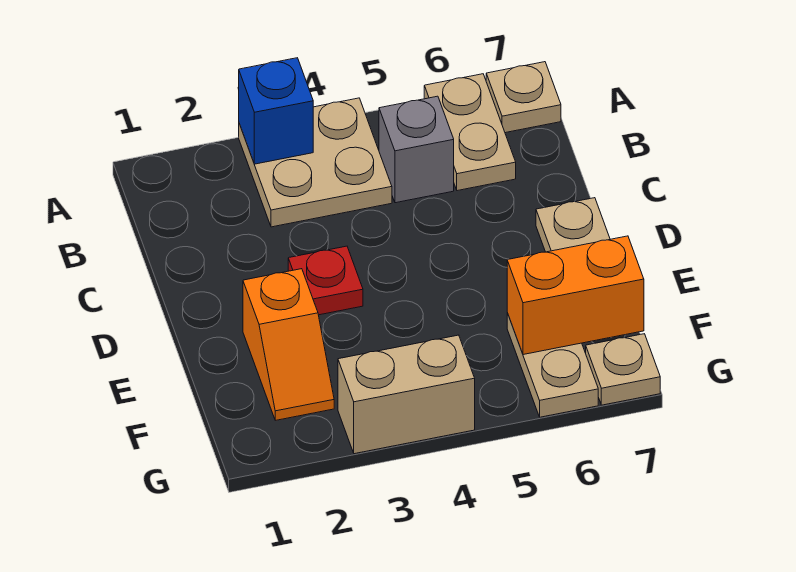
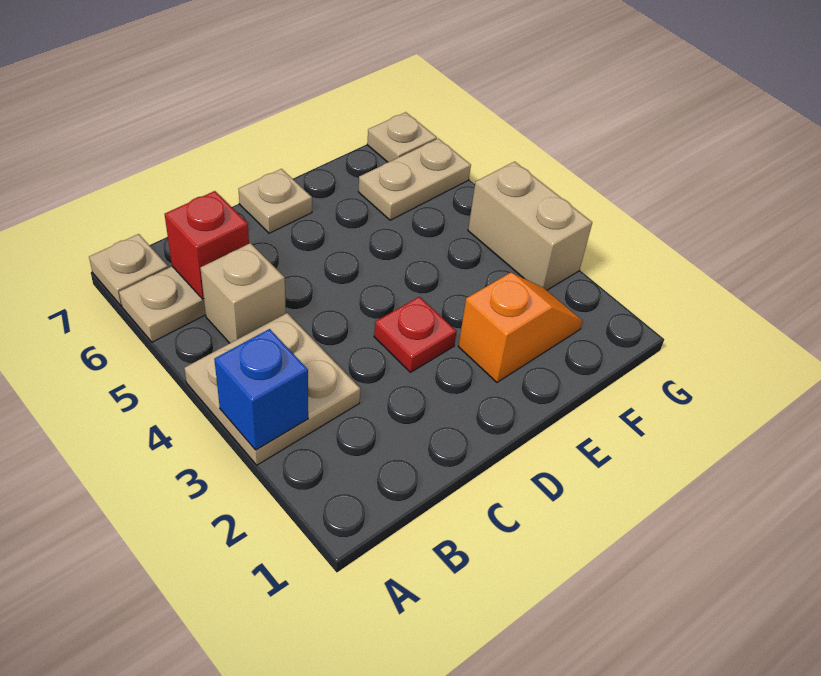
grey brick B5 level 1 -> tan brick B5 level 1
none -> red brick B6 level 2
orange brick F6:F7 level 2 -> none

